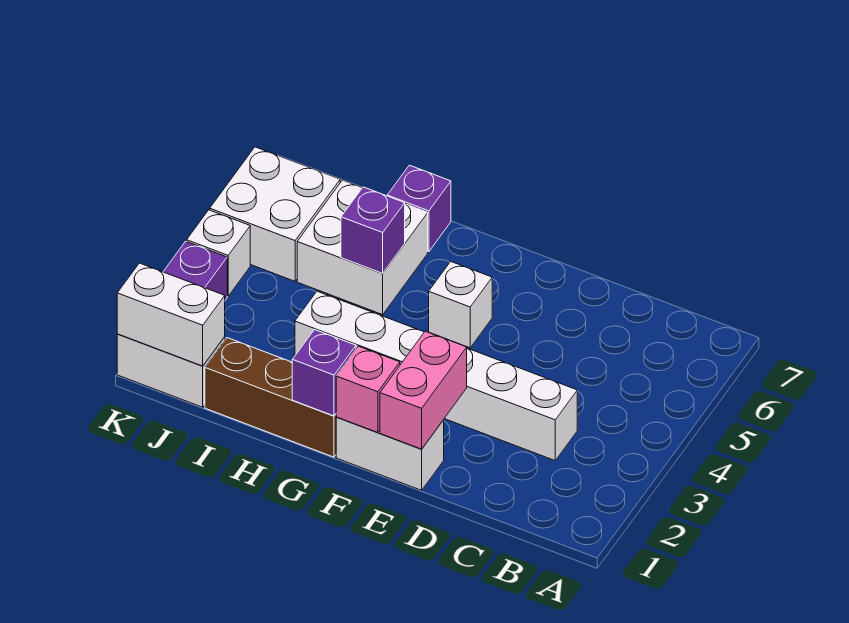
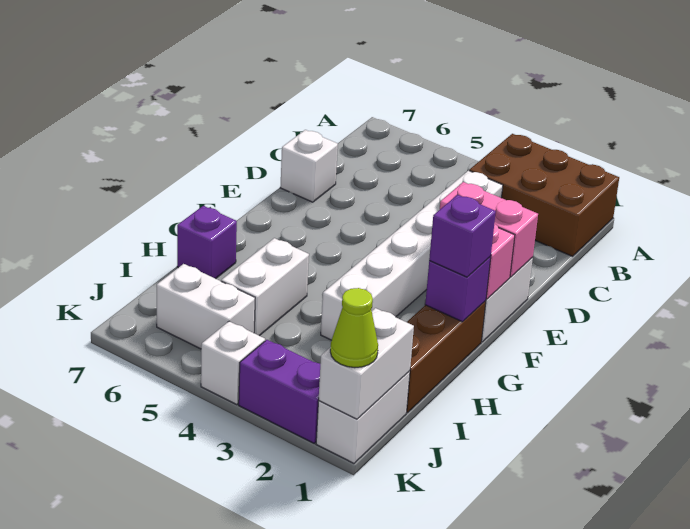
none -> brown brick A1:B3 level 1
white brick F5 level 1 -> white brick D7 level 1
white brick H5:I6 level 1 -> white brick H5:I5 level 1
purple brick H5 level 2 -> purple brick G1 level 3
white brick J5:K6 level 1 -> white brick J5:J6 level 1
none -> lime cone K1 level 3

